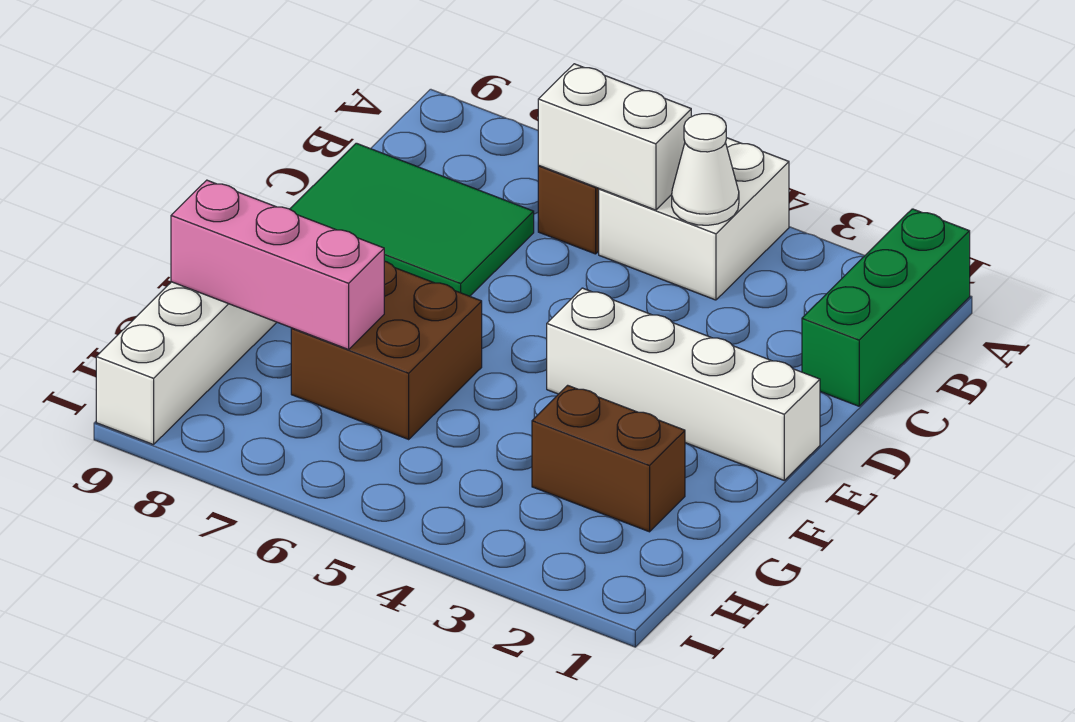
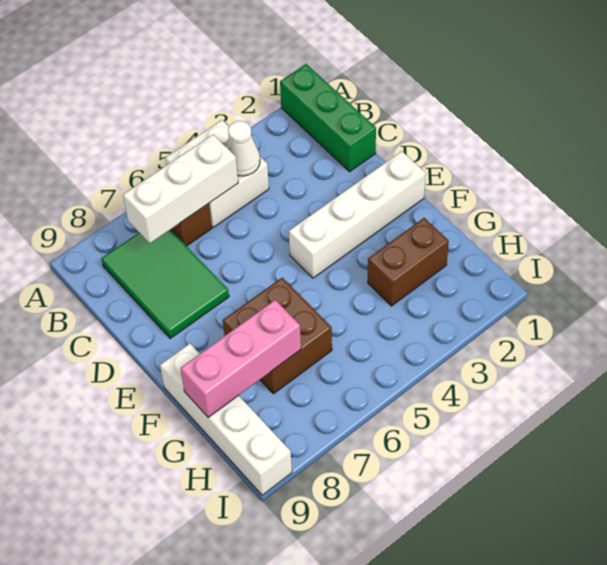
white brick B5:B6 level 2 -> white brick B5:B7 level 2
green tile C7:D9 level 1 -> green tile B7:D8 level 1

